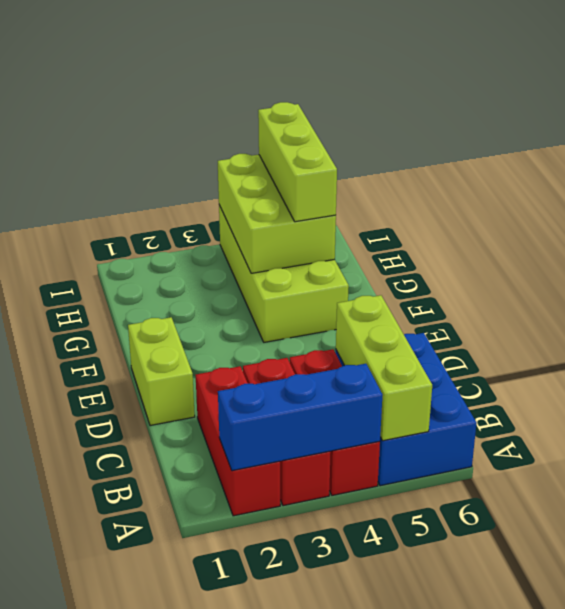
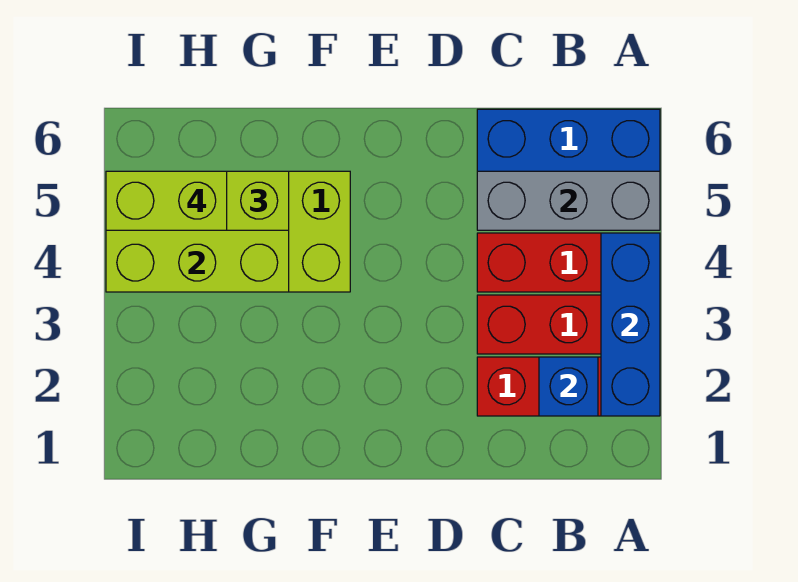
lime brick A5:C5 level 2 -> grey brick A5:C5 level 2
none -> blue brick B2 level 2
lime brick D1:E1 level 1 -> lime brick H5:I5 level 4

